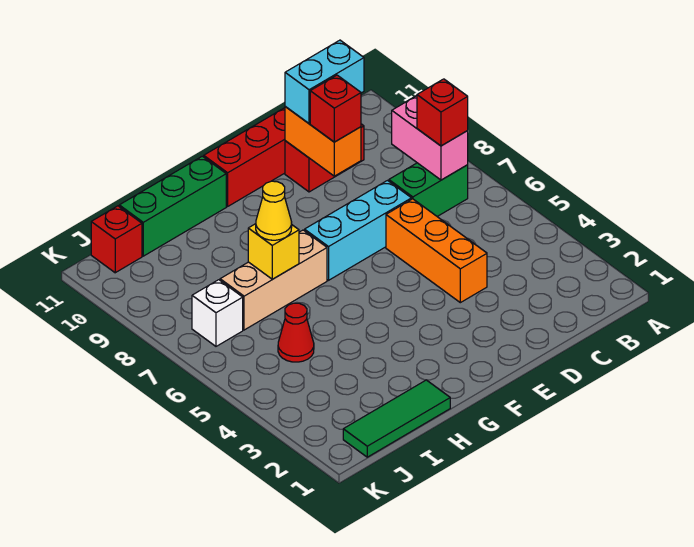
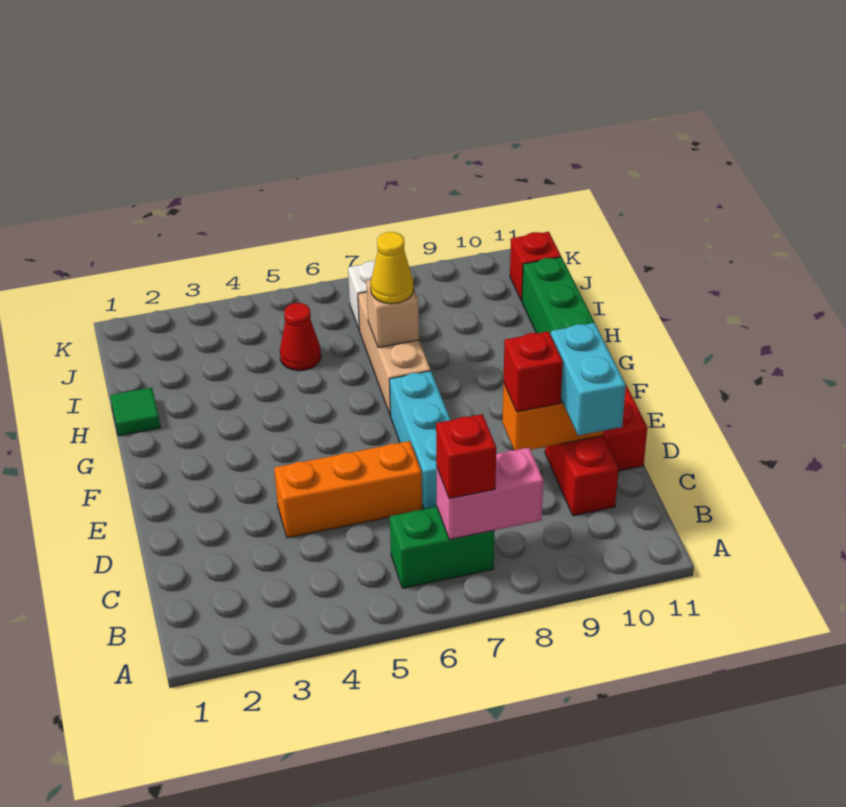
green brick B7:C7 level 1 -> green brick B6:B7 level 1
green tile H1:J1 level 1 -> green tile H1 level 1
yellow brick H7 level 2 -> tan brick H7 level 2

